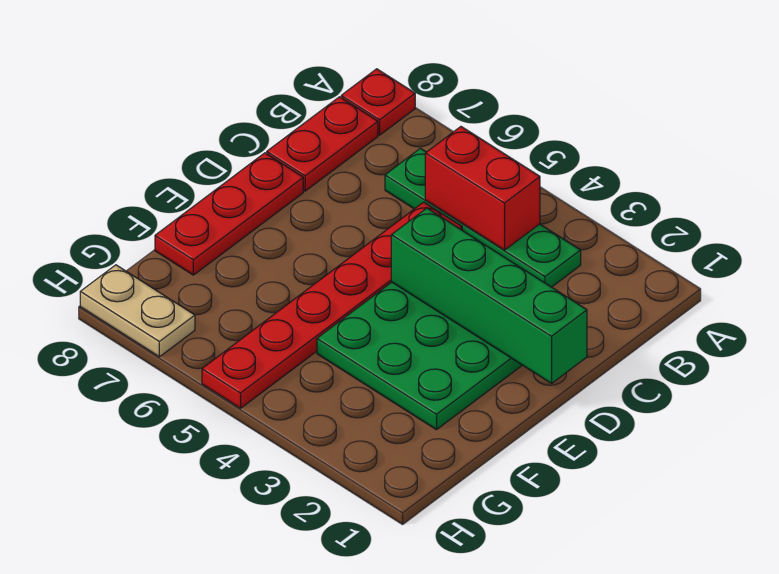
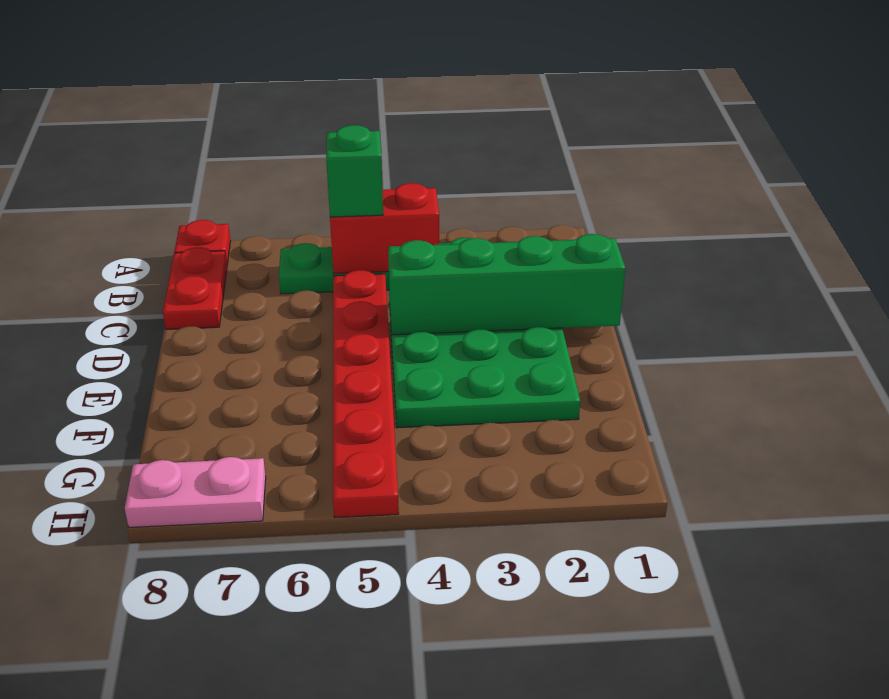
none -> green brick B5 level 3
red plate D8:F8 level 1 -> none
tan plate H7:H8 level 1 -> pink plate H7:H8 level 1

